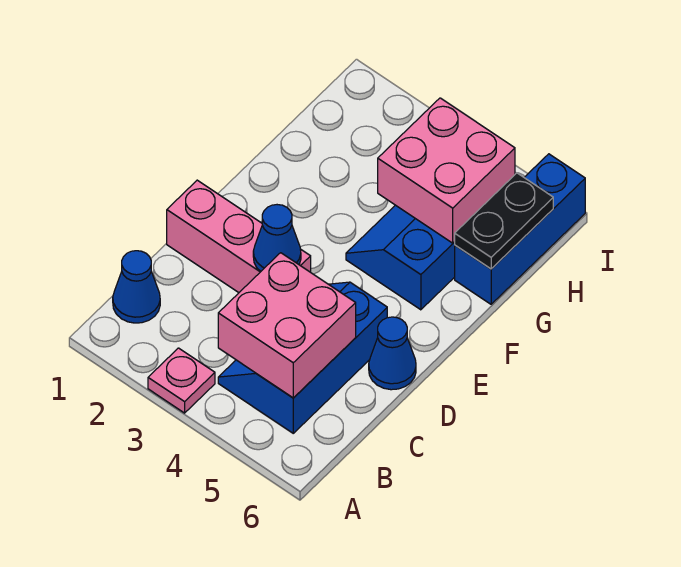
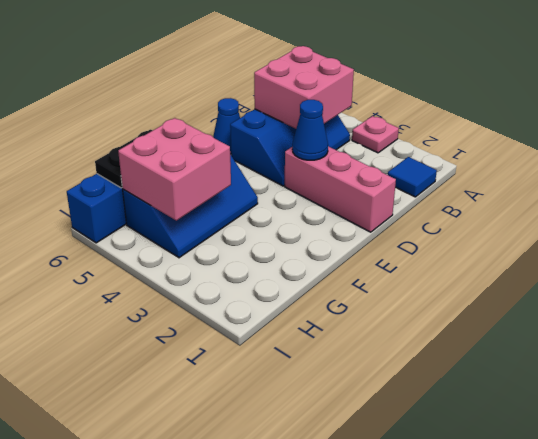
blue cone B1 level 1 -> blue tile B1 level 1

